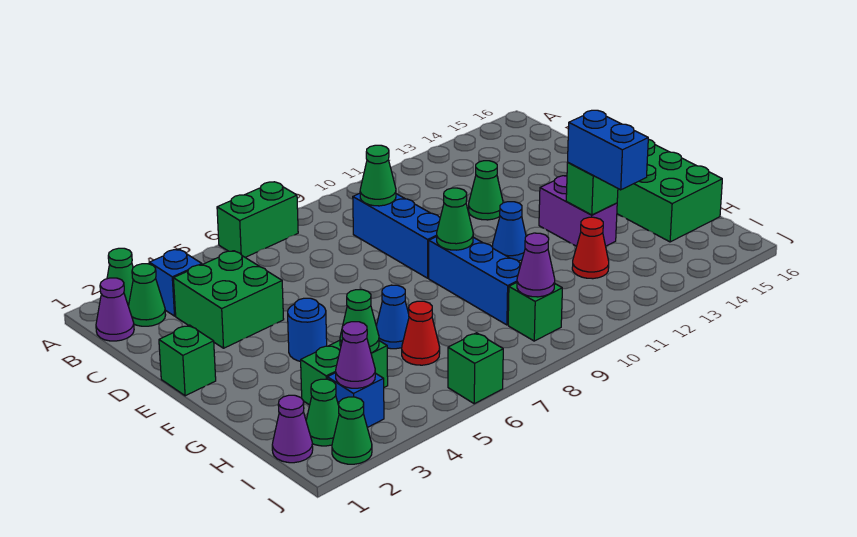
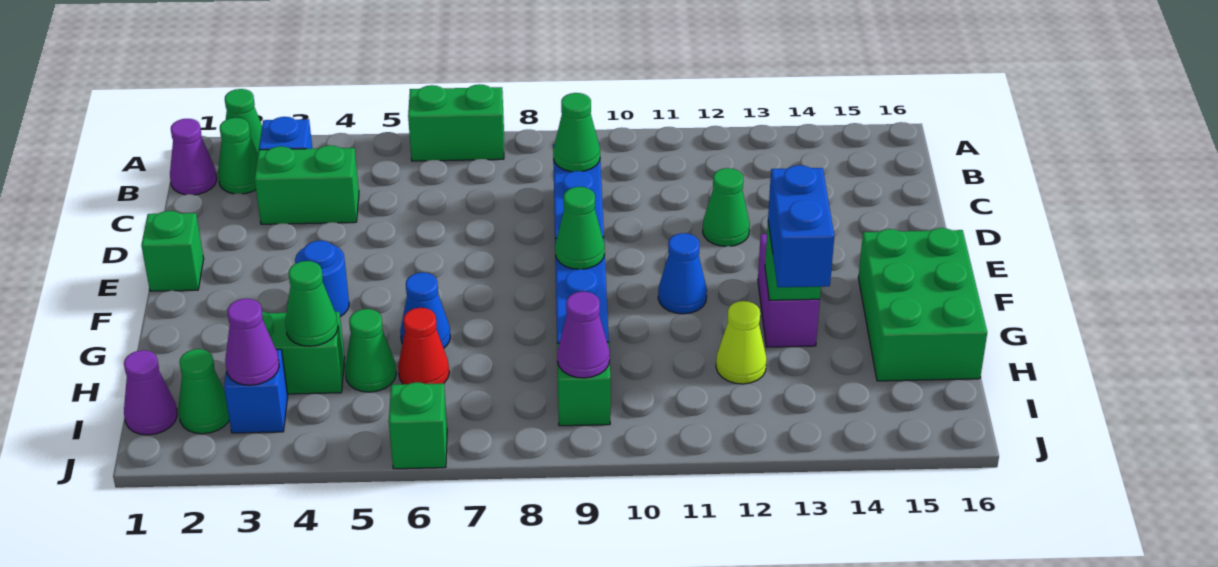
green brick C3:D4 level 1 -> green brick C3:C4 level 1
red cone H12 level 1 -> lime cone H12 level 1
green cone J2 level 1 -> green cone H5 level 1

